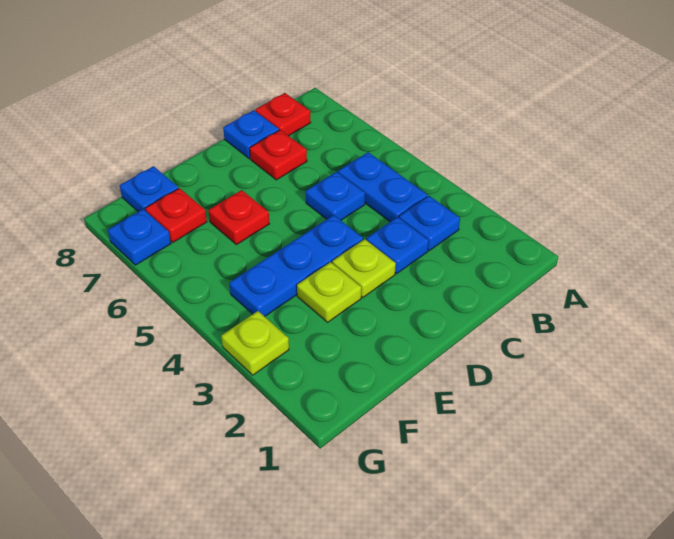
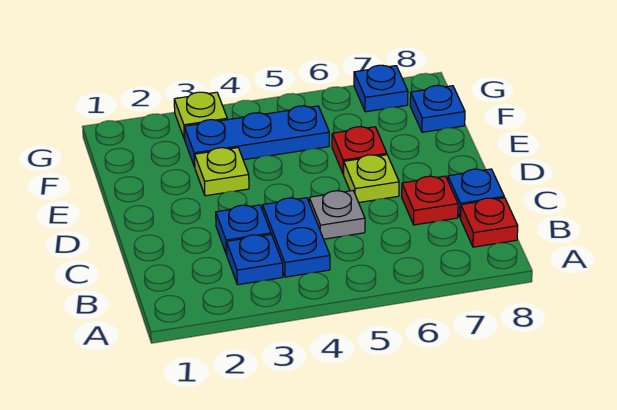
blue plate B4:B5 level 1 -> blue plate B4:C4 level 1
blue plate C5 level 1 -> grey plate C5 level 1
lime plate D3 level 1 -> lime plate D6 level 1
blue plate D4:F4 level 1 -> blue plate F3:F5 level 1
red plate F7 level 1 -> none

